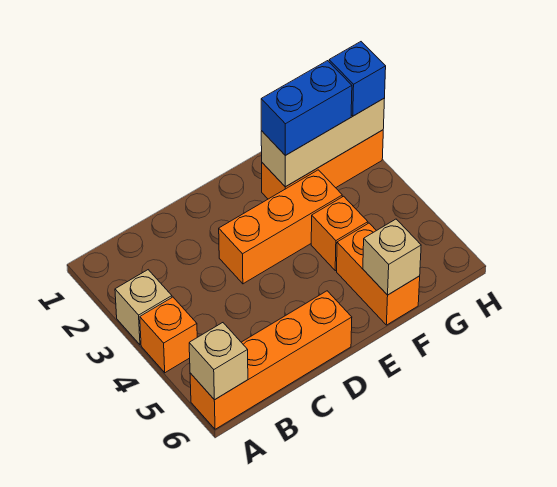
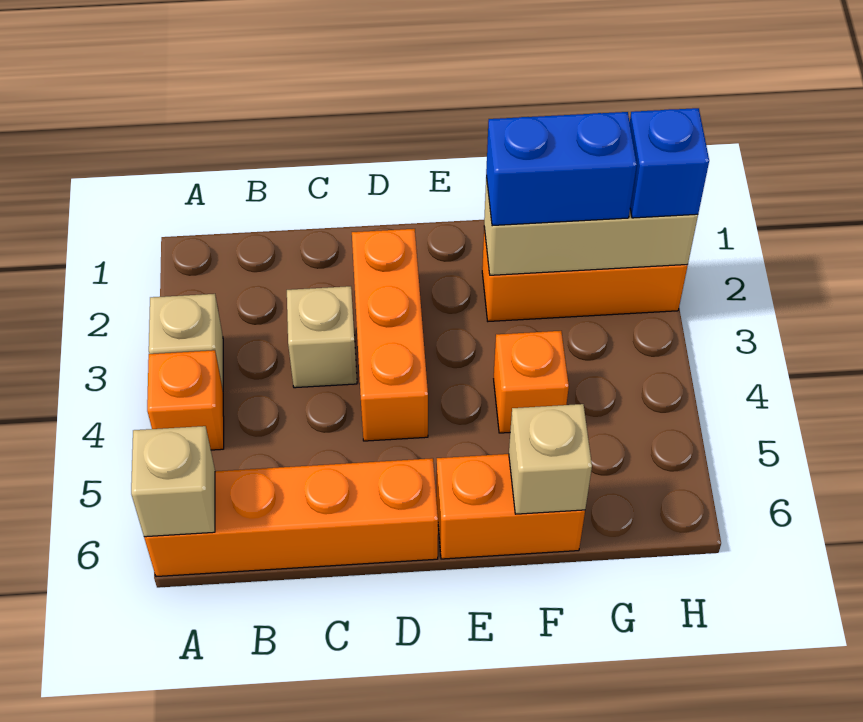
none -> tan brick C3 level 1
orange brick D3:F3 level 1 -> orange brick D2:D4 level 1
orange brick F5:F6 level 1 -> orange brick E6:F6 level 1

